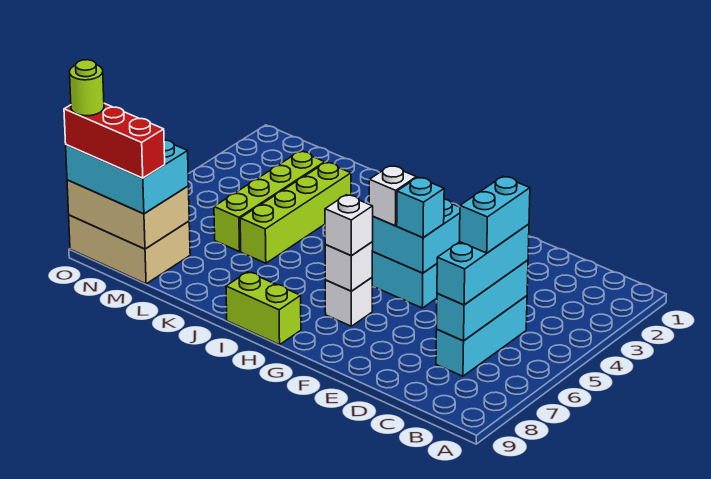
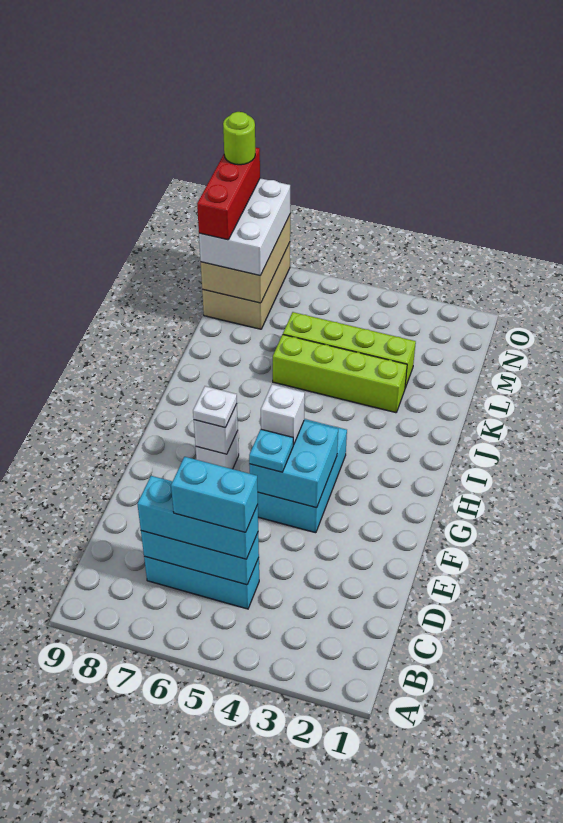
cyan brick F5 level 3 -> cyan plate F5 level 3
white brick G7 level 3 -> white plate G7 level 3
lime brick H9:I9 level 1 -> none
cyan brick M8:O9 level 3 -> white brick M8:O9 level 3

